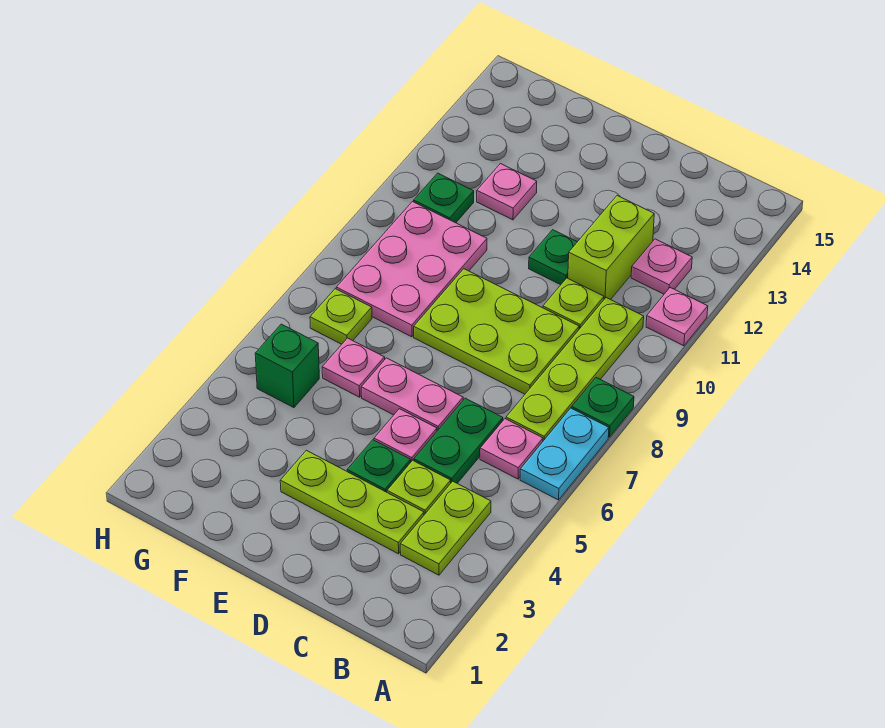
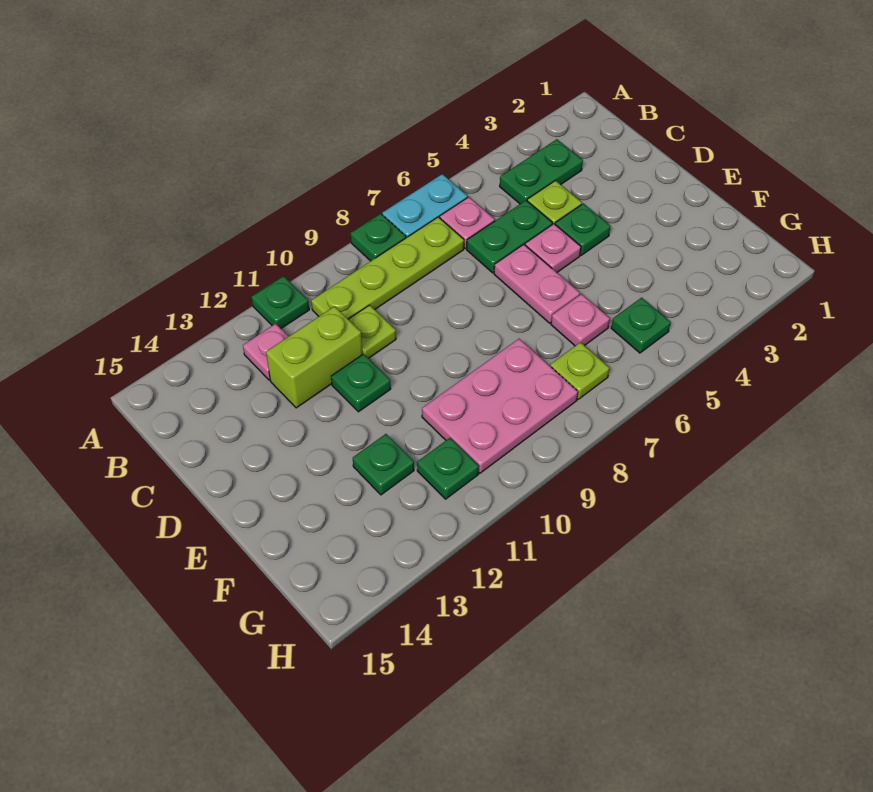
pink plate A11 level 1 -> green plate A11 level 1
lime plate B3:B4 level 1 -> green plate B3:B4 level 1
lime plate C3:E3 level 1 -> none
lime plate C8:E9 level 1 -> none
pink plate F12 level 1 -> green plate F12 level 1
green brick G5 level 1 -> green plate G5 level 1

